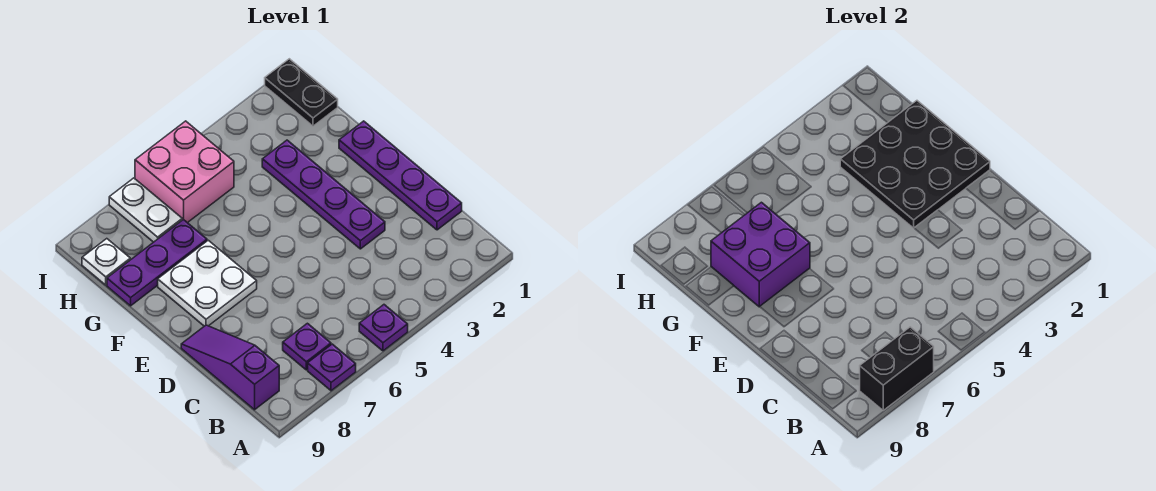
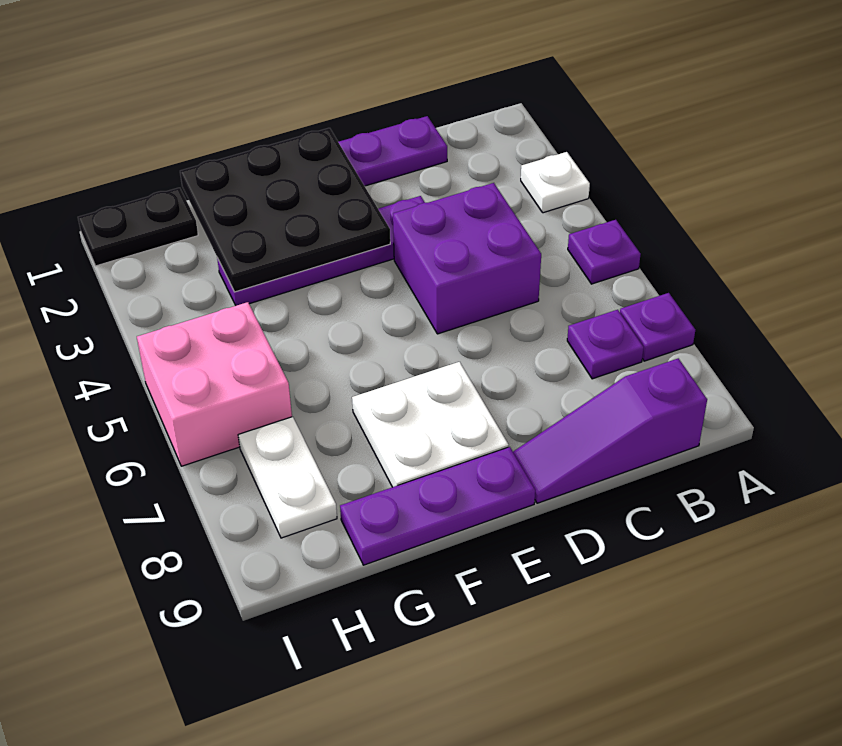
black brick A7:A8 level 2 -> none
purple brick F7:G8 level 2 -> purple brick C4:D5 level 1
purple plate G7:G9 level 1 -> purple plate E9:G9 level 1
white plate H7:I7 level 1 -> white plate H7:H8 level 1
white plate H9 level 1 -> white plate A3 level 1

